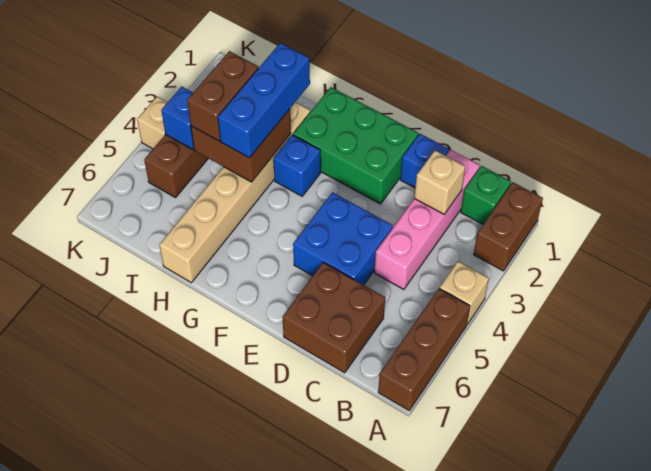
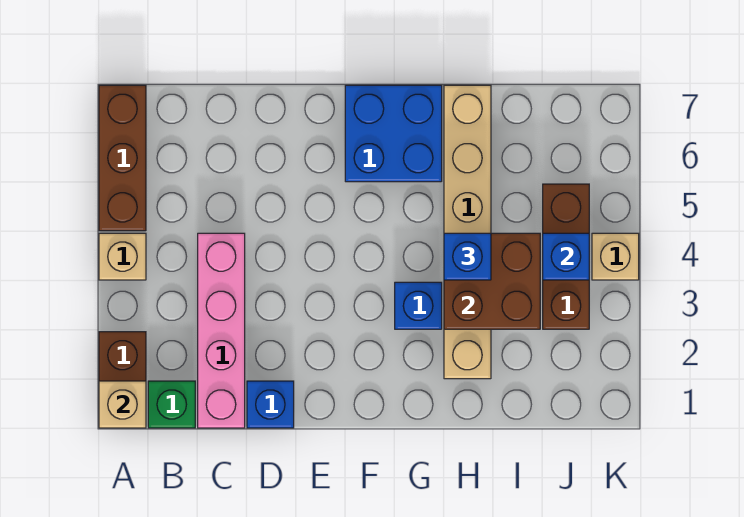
tan brick C2 level 2 -> tan brick A1 level 2
brown brick C6:D7 level 1 -> none
blue brick D4:E5 level 1 -> blue brick F6:G7 level 1
green brick E1:G2 level 1 -> none
blue brick H2:H4 level 3 -> blue brick H4 level 3
brown brick I3:I4 level 3 -> none

